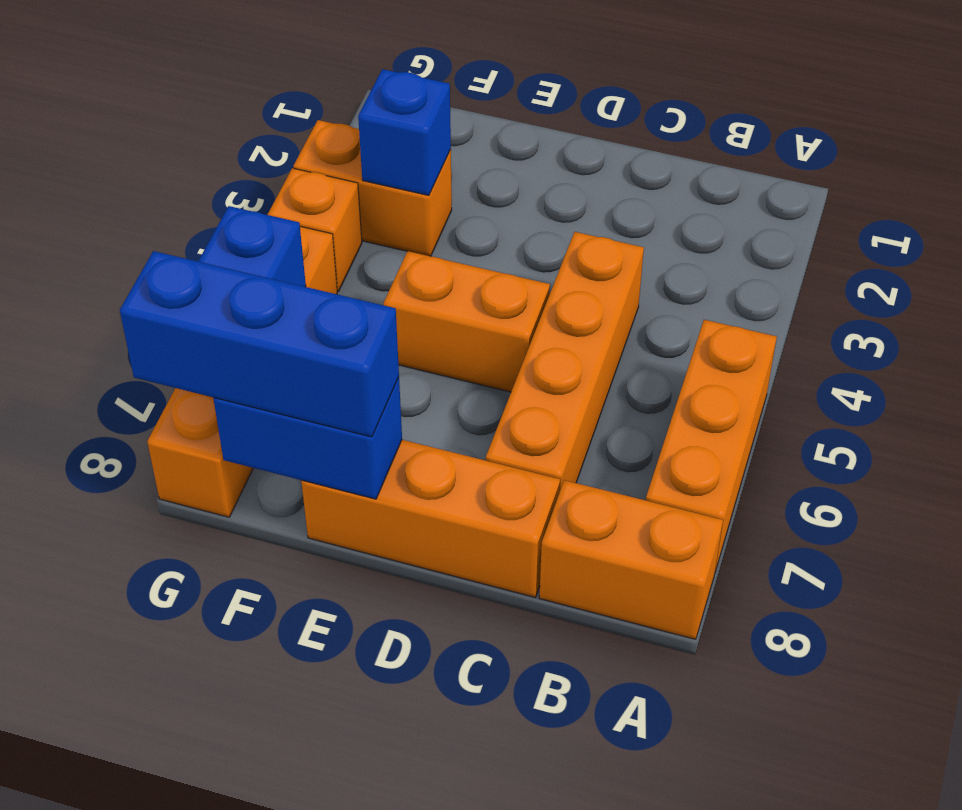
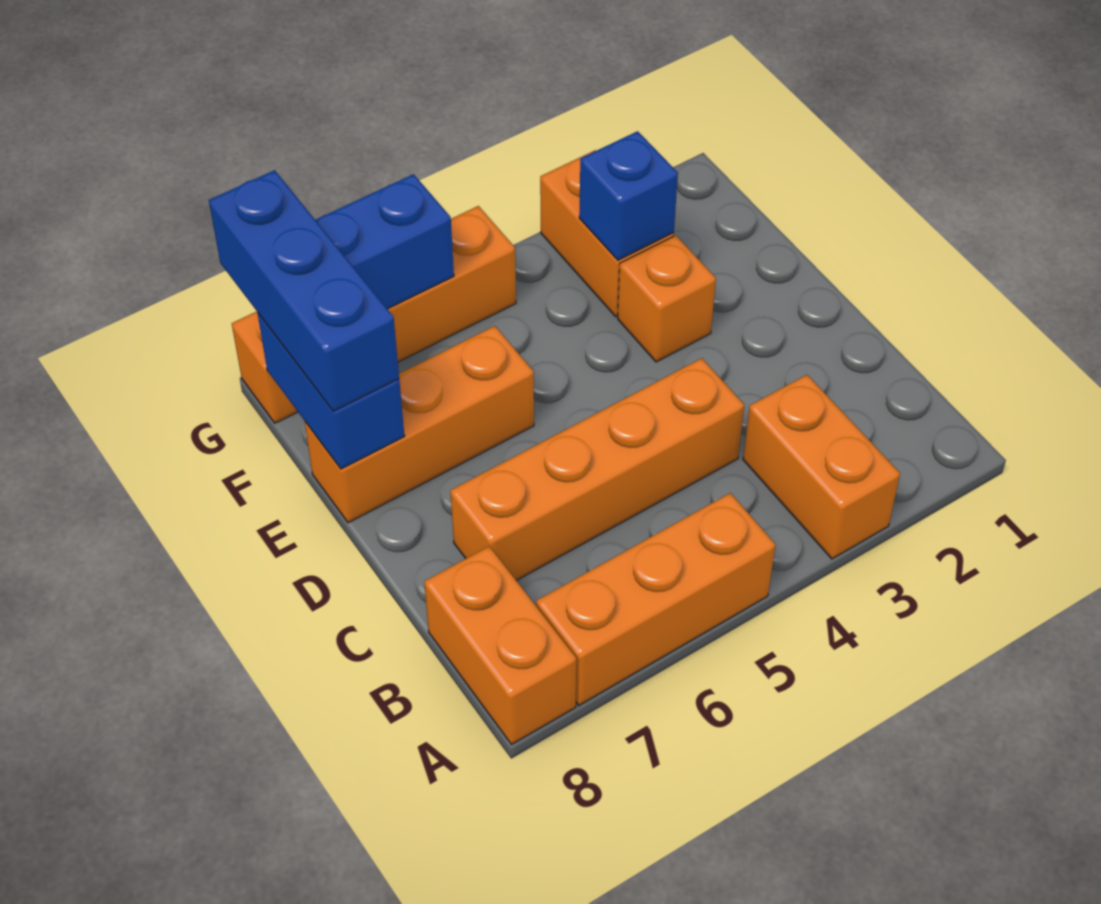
orange brick C8:E8 level 1 -> orange brick E6:E8 level 1
orange brick D5:E5 level 1 -> orange brick A3:B3 level 1
orange brick G4 level 1 -> orange brick E3 level 1

